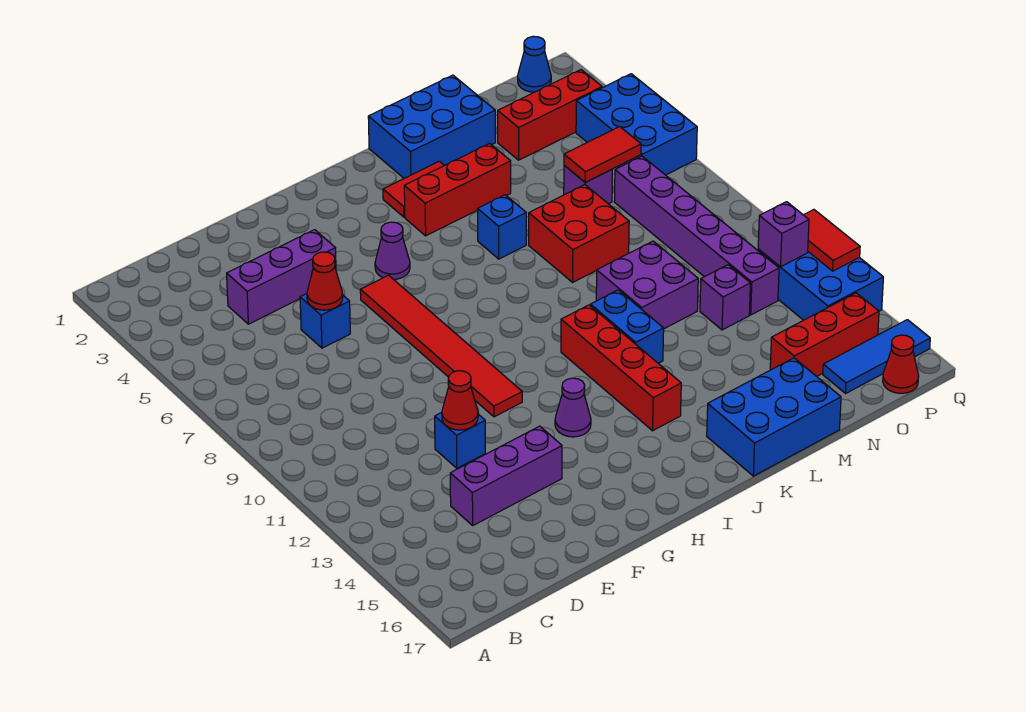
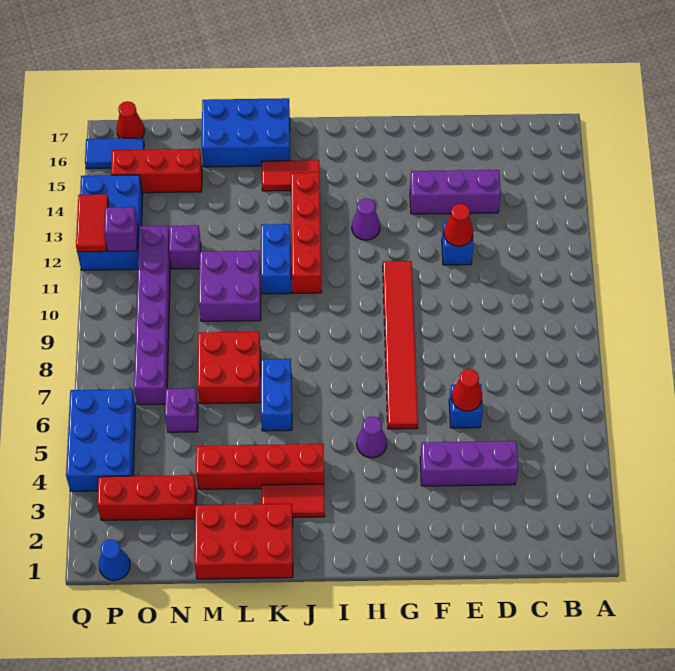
red brick J4:L4 level 1 -> red brick J4:M4 level 1
blue brick K1:M2 level 1 -> red brick K1:M2 level 1
blue brick K6 level 1 -> blue brick K6:K7 level 1
red tile N6:O6 level 2 -> red tile J15:K15 level 1
blue tile O16:Q16 level 1 -> blue tile P16:Q16 level 1

